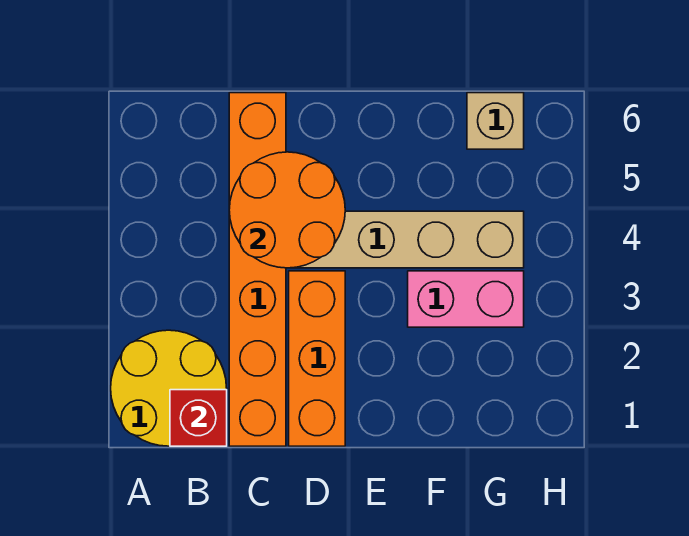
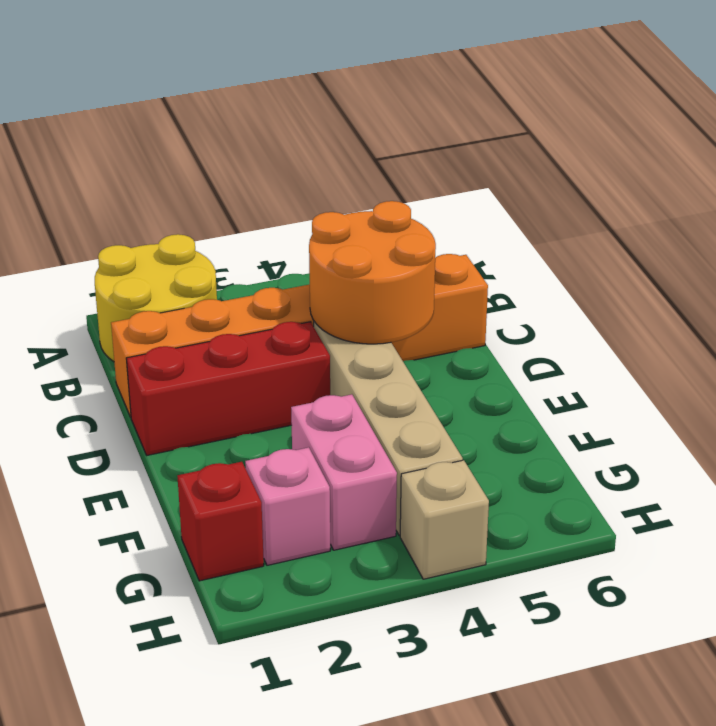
red brick B1 level 2 -> red brick G1 level 1
orange brick D1:D3 level 1 -> red brick D1:D3 level 1
none -> pink brick G2 level 1
tan brick G6 level 1 -> tan brick H4 level 1

